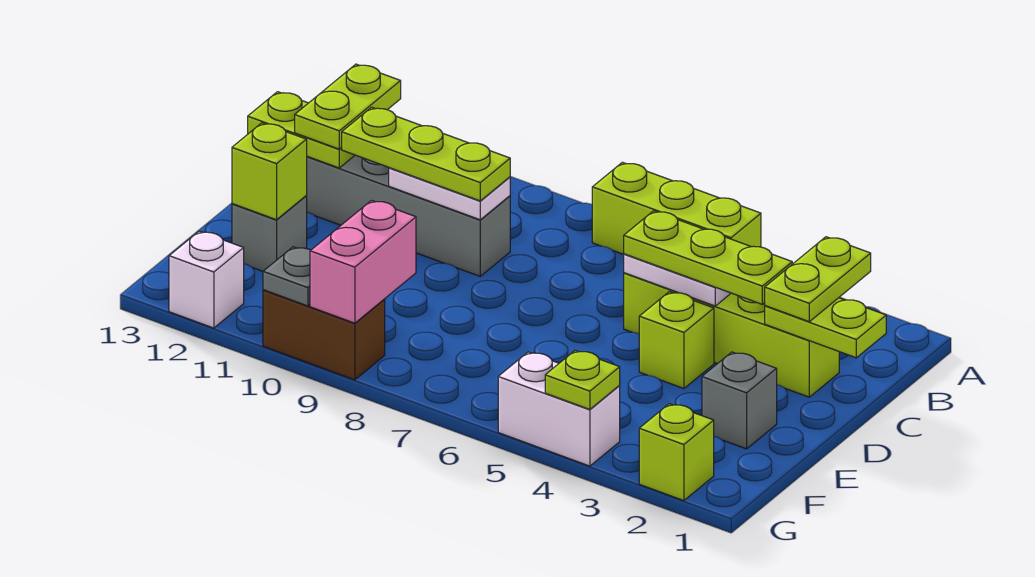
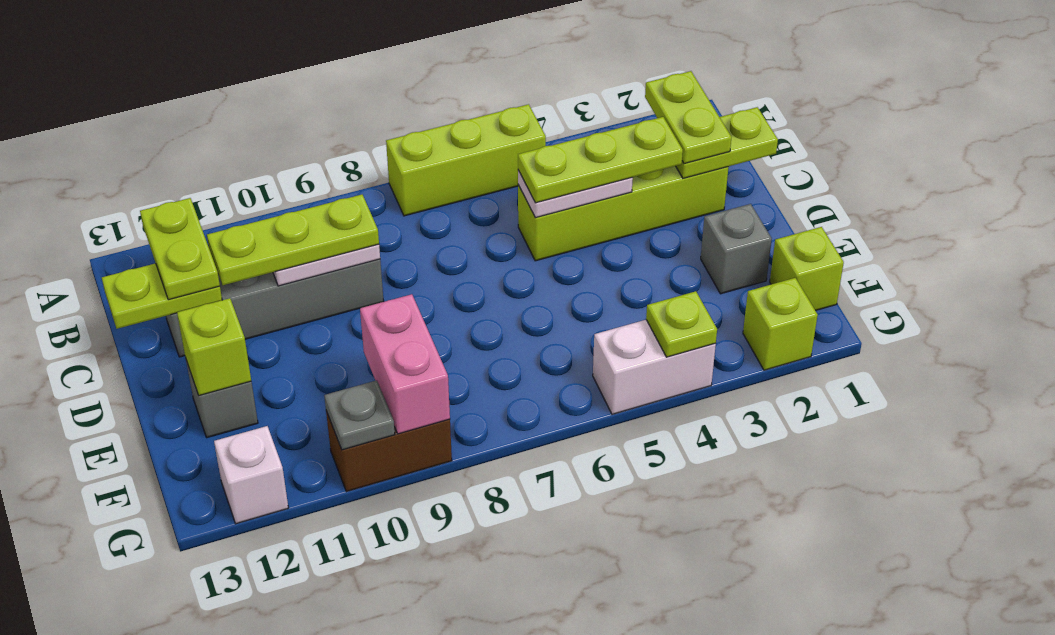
lime brick D4 level 1 -> lime brick F1 level 1

